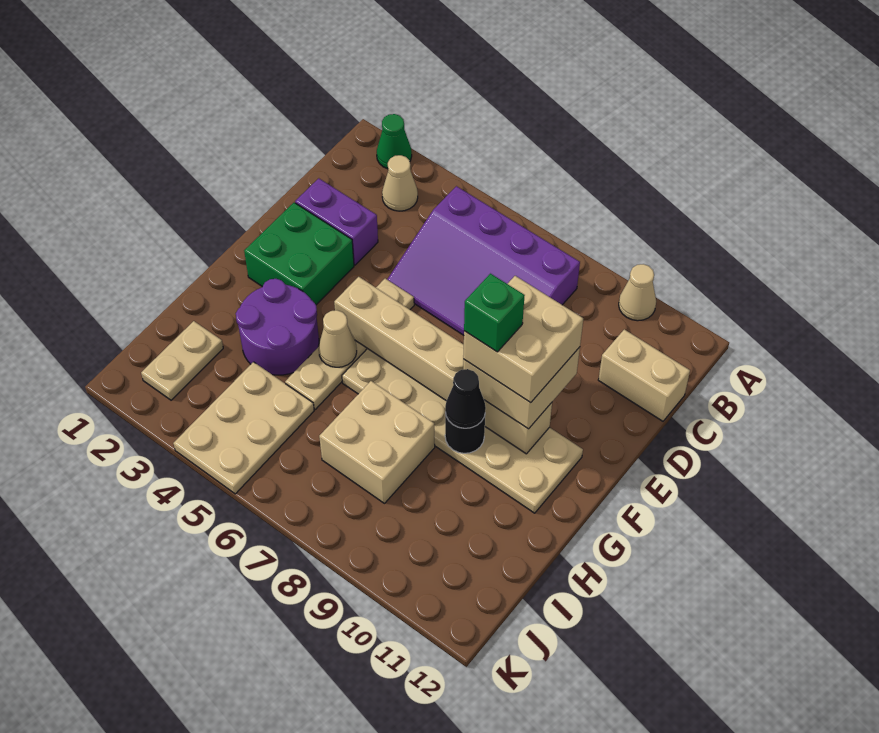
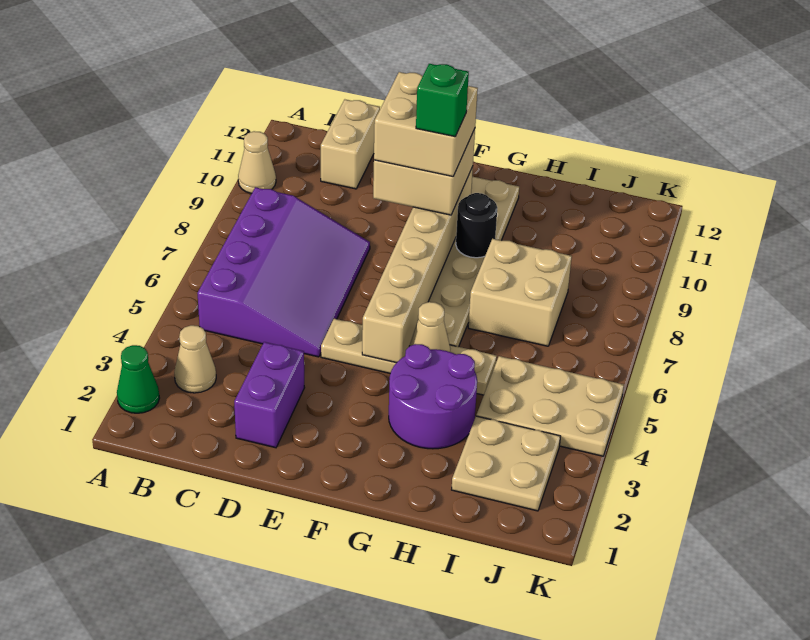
green brick E2:F3 level 1 -> none
black cone G9 level 3 -> none
tan plate I2:J2 level 1 -> tan plate I2:J3 level 1

